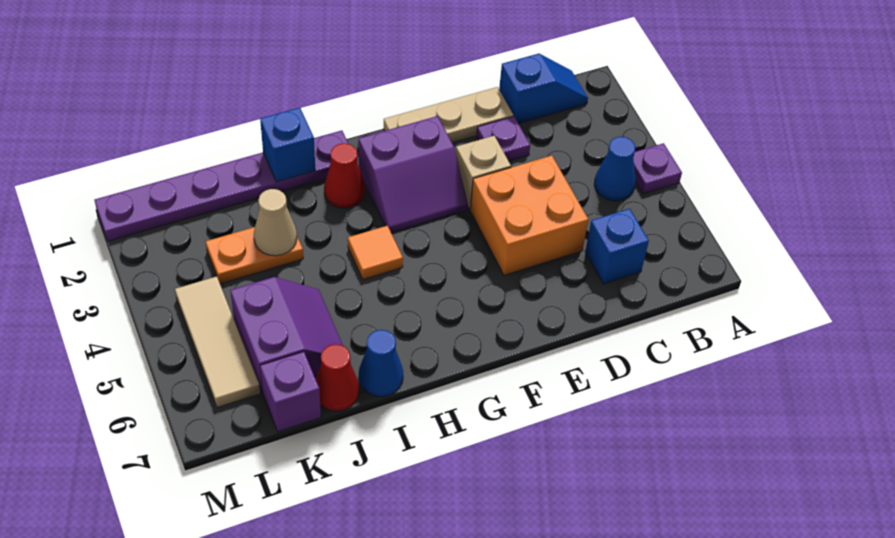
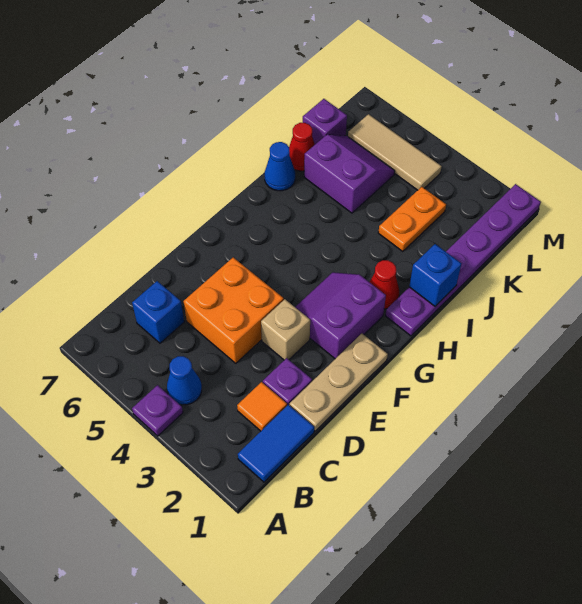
blue slope B1:C1 level 1 top C -> blue tile B1:C1 level 1
orange tile H4 level 1 -> orange tile C2 level 1
tan cone J3 level 2 -> none
purple slope J5:K6 level 1 top K -> purple slope J5:K6 level 1 top J

